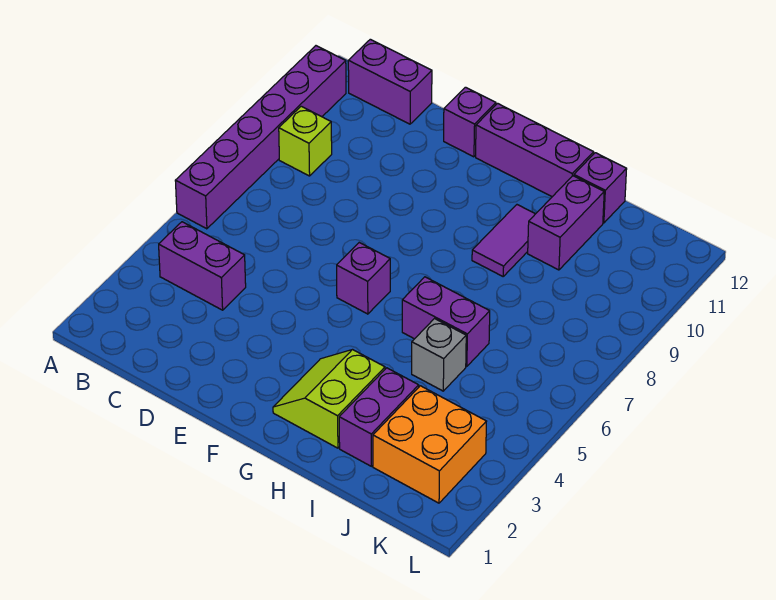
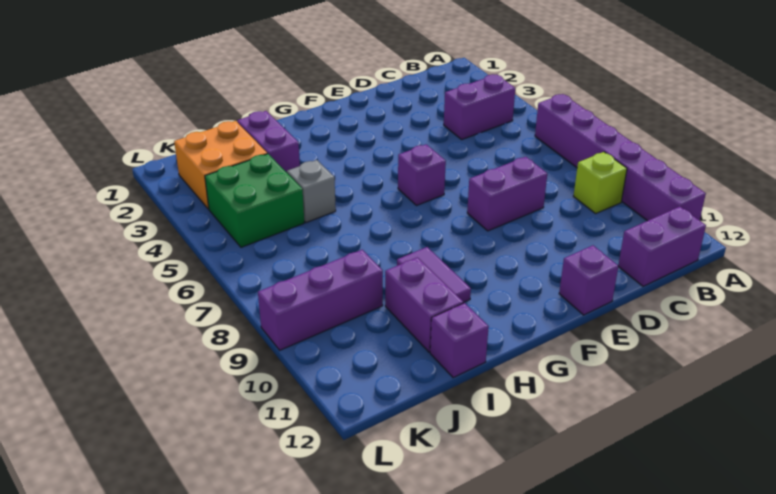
purple brick F12:H12 level 1 -> purple brick J9:L9 level 1
lime slope G2:H3 level 1 top H -> none
purple brick H6:I6 level 1 -> purple brick D8:E8 level 1
none -> green brick J4:K5 level 1

